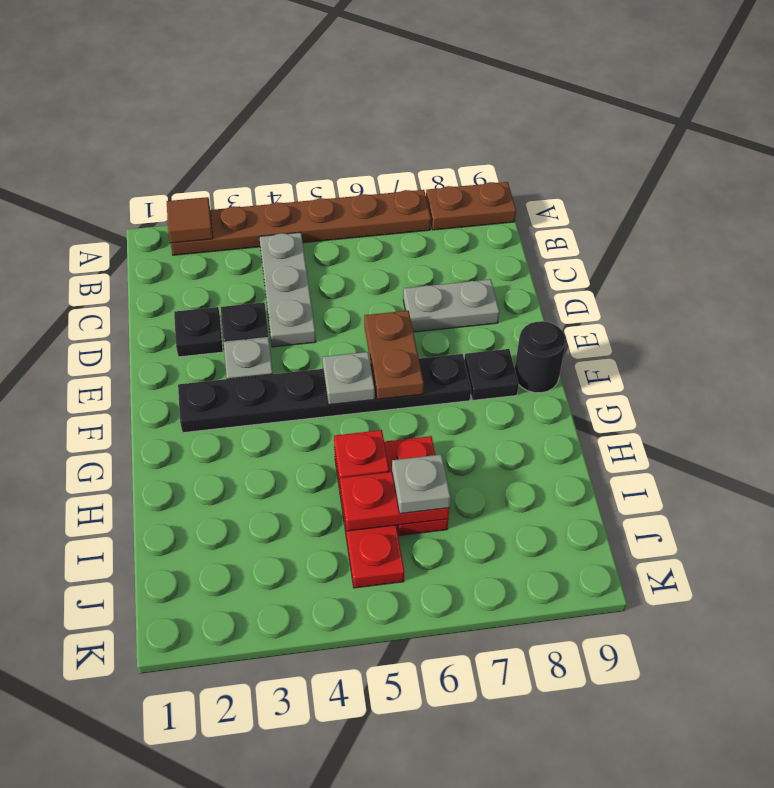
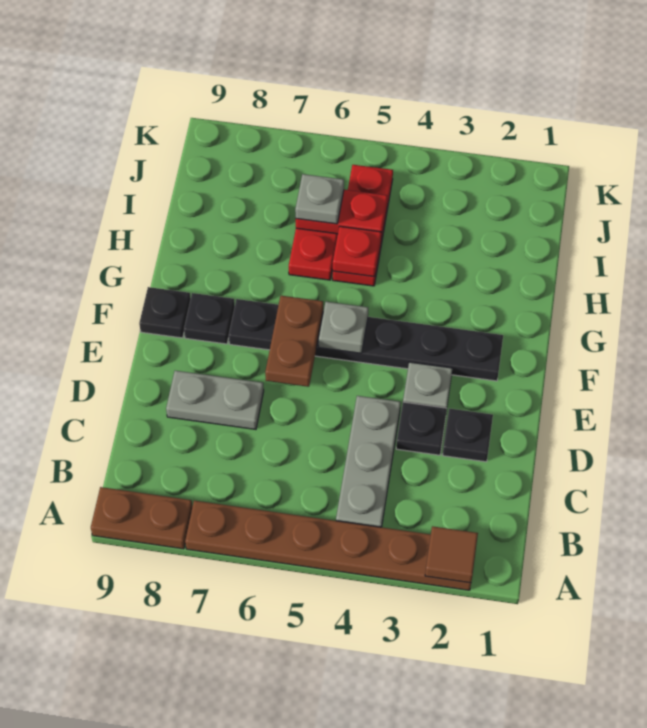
black round brick F9 level 1 -> black plate F9 level 1

